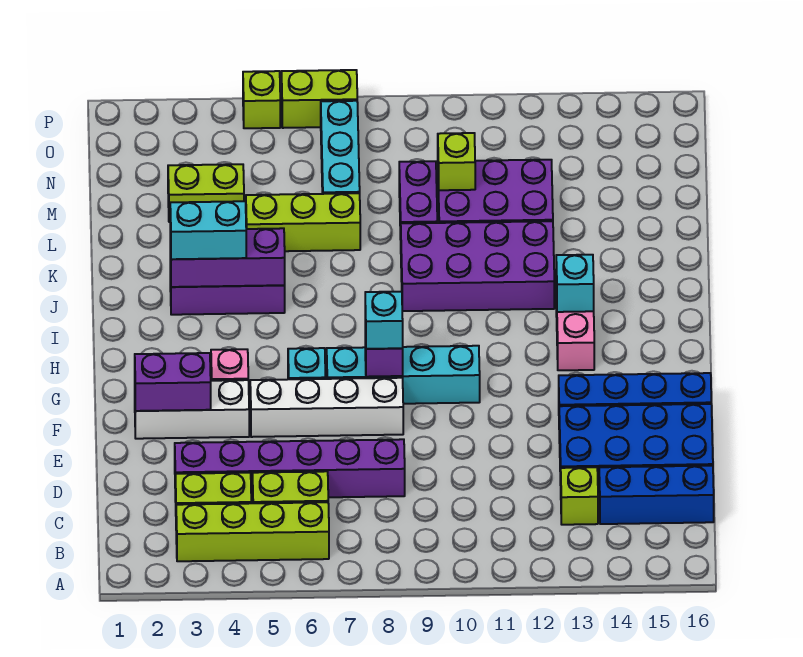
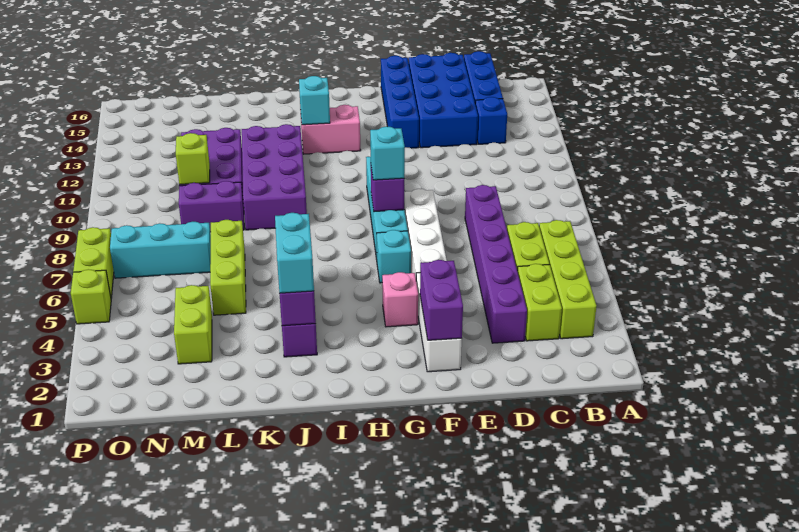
lime brick C13 level 1 -> blue brick C13 level 1

